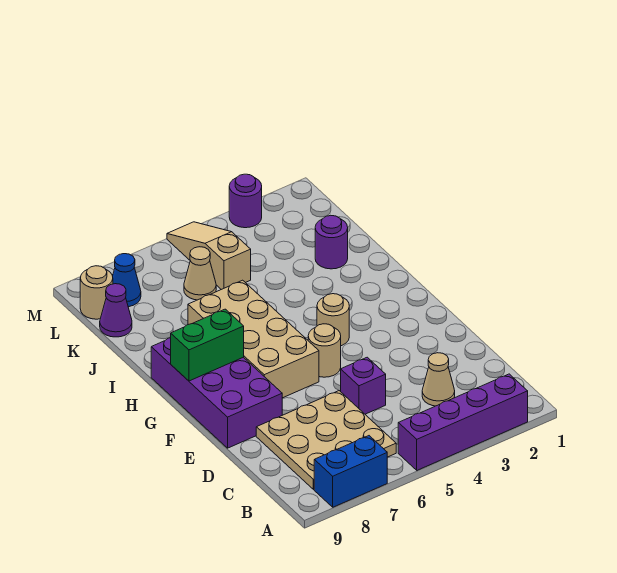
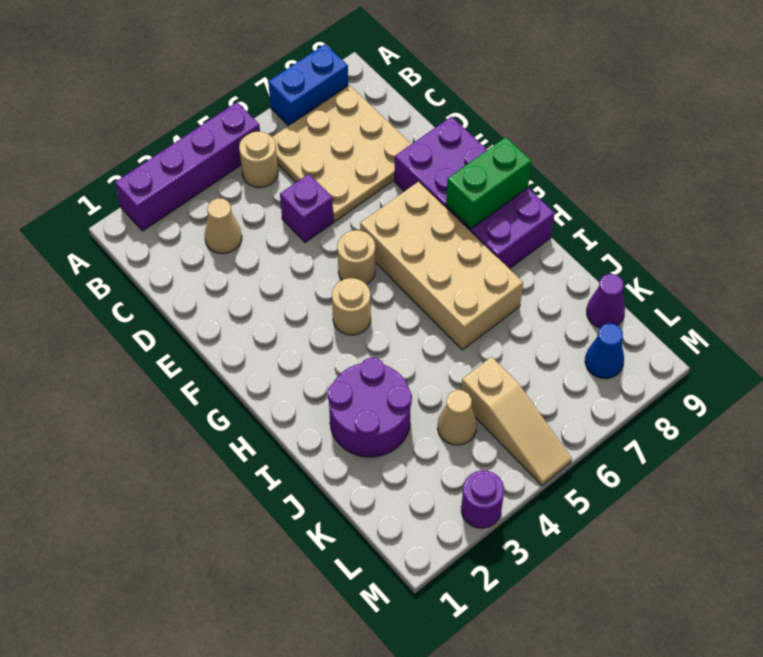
purple round brick J2 level 1 -> purple round brick I2:J3 level 1
tan cone K6 level 1 -> tan cone K4 level 1
tan round brick L9 level 1 -> tan round brick B5 level 1

